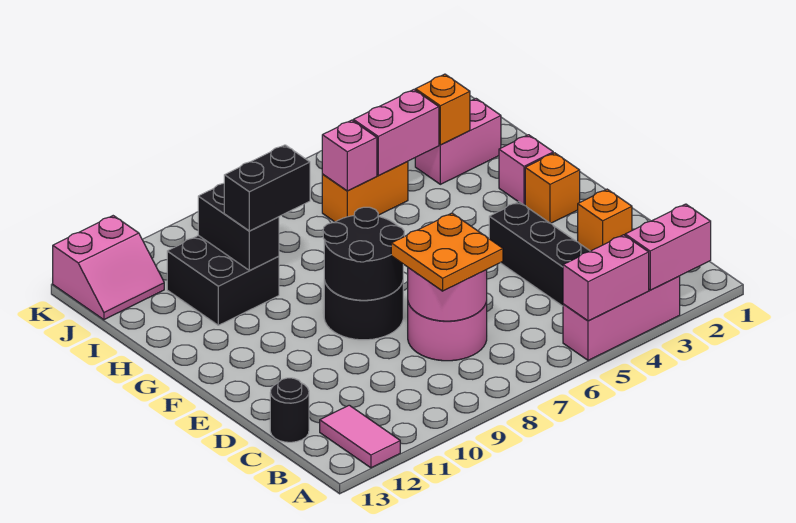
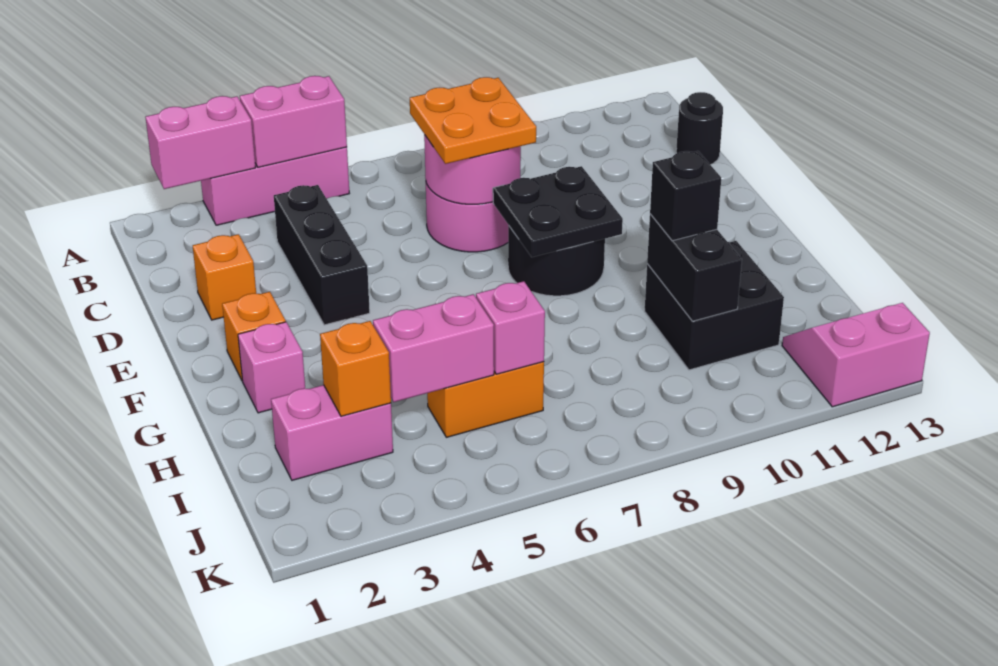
pink tile A12:B12 level 1 -> none
black round brick E8:F9 level 2 -> black plate E8:F9 level 2
black brick H9:H10 level 3 -> black brick H10 level 3

